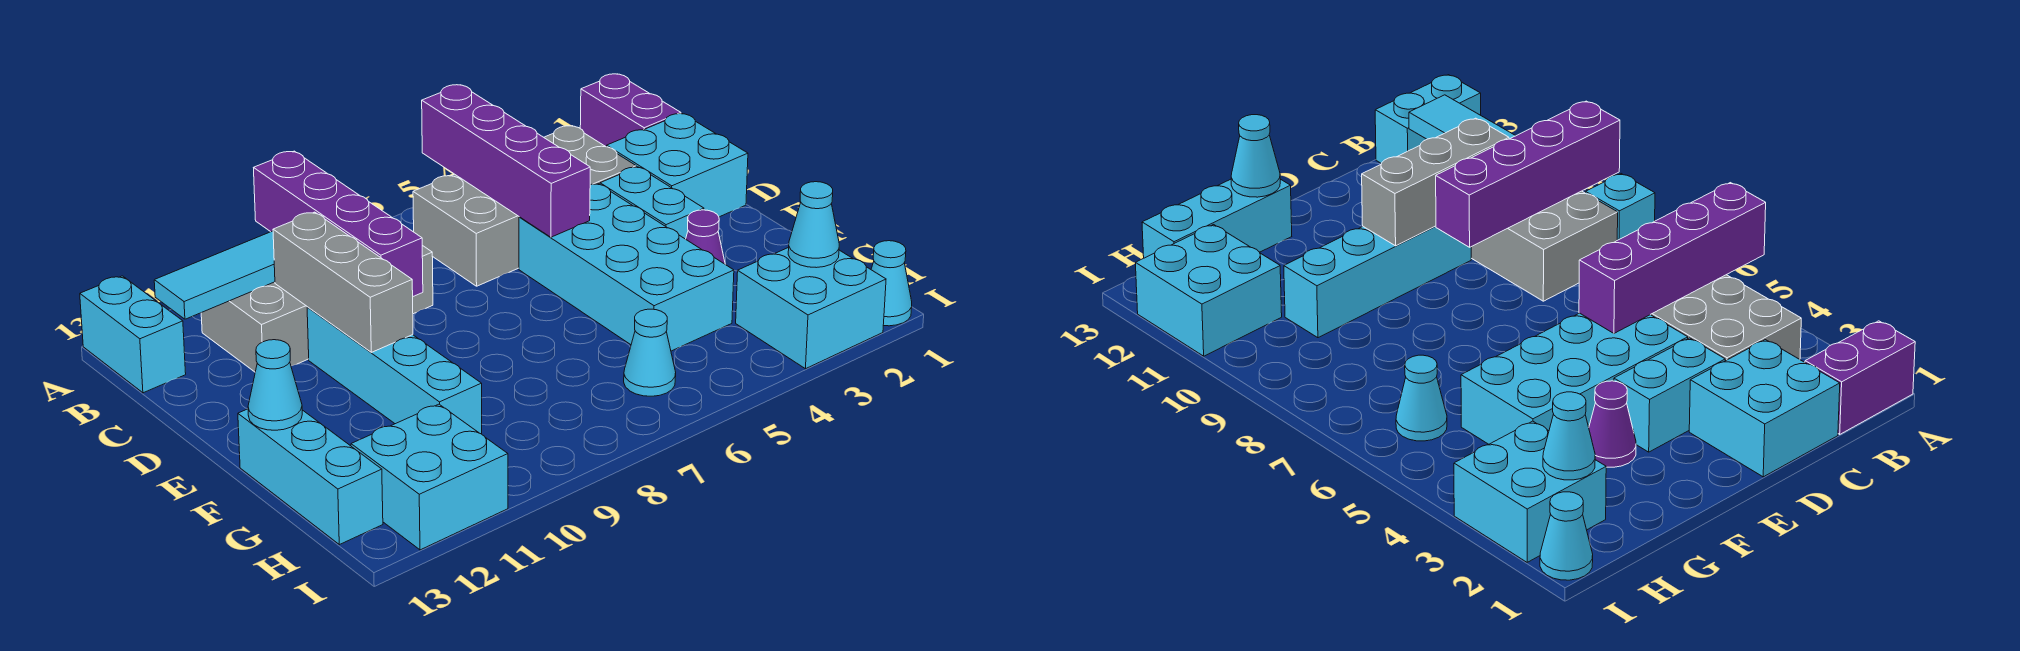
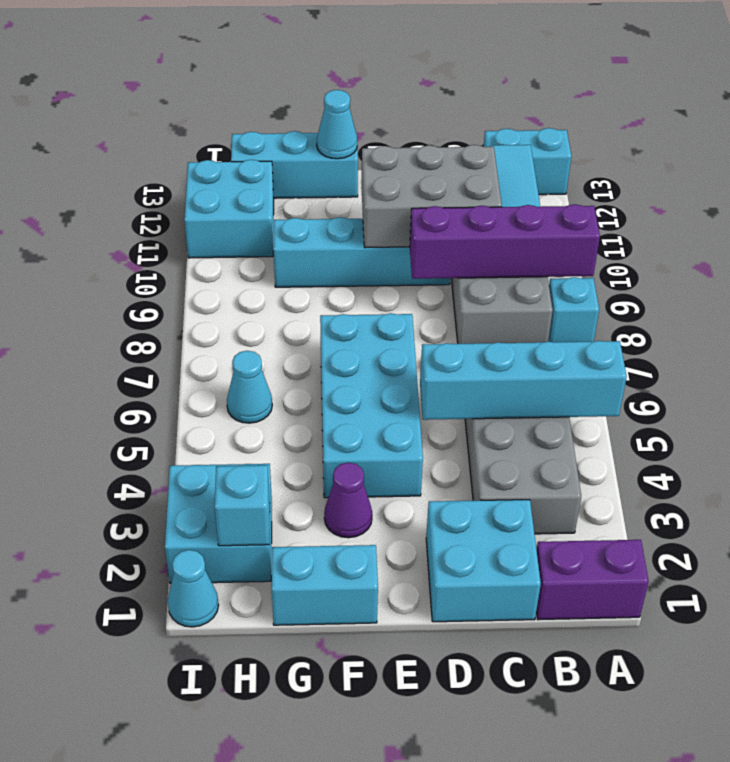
purple brick A5:D5 level 2 -> cyan brick A5:D5 level 2
grey brick C10:E10 level 2 -> grey brick C10:E11 level 2
cyan brick D3:E3 level 1 -> cyan brick F1:G1 level 1
cyan brick D4:G5 level 1 -> cyan brick E4:F7 level 1
cyan cone H2 level 2 -> cyan brick H2 level 2

